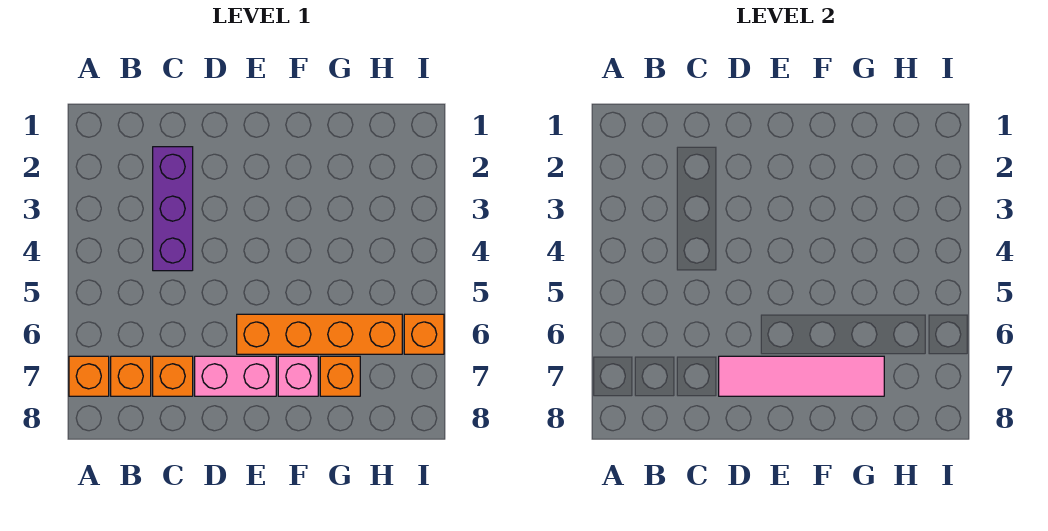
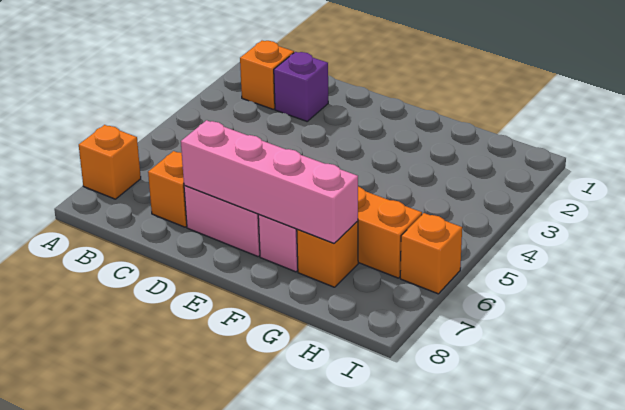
orange brick B7 level 1 -> orange brick B2 level 1
purple brick C2:C4 level 1 -> purple brick C2 level 1
pink tile D7:G7 level 2 -> pink brick D7:G7 level 2

